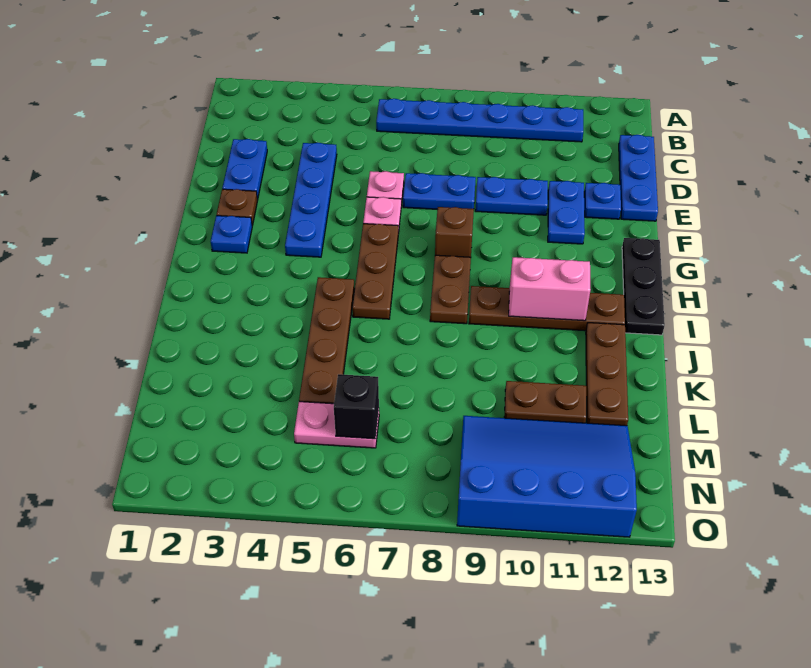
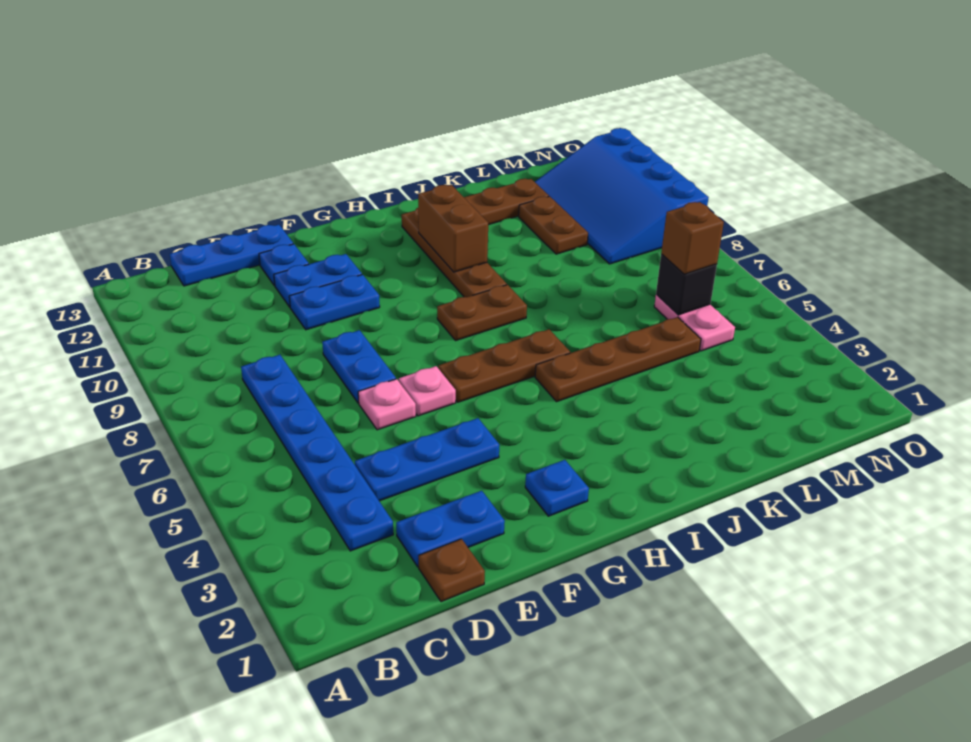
blue plate B6:B11 level 1 -> blue plate C3:C8 level 1
blue plate D4:G4 level 1 -> blue plate D4:F4 level 1
blue plate E9:E10 level 1 -> blue plate E10:F10 level 1
brown plate F2 level 1 -> brown plate D1 level 1
brown brick G8 level 1 -> brown brick M6 level 3
black plate G13:I13 level 1 -> none
pink brick I10:I11 level 2 -> brown brick I10:I11 level 2

